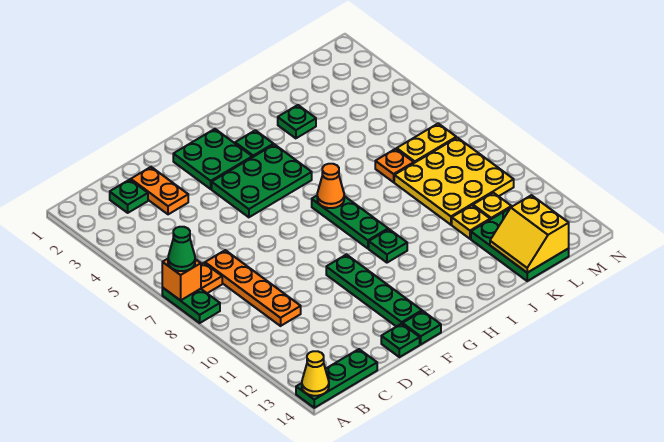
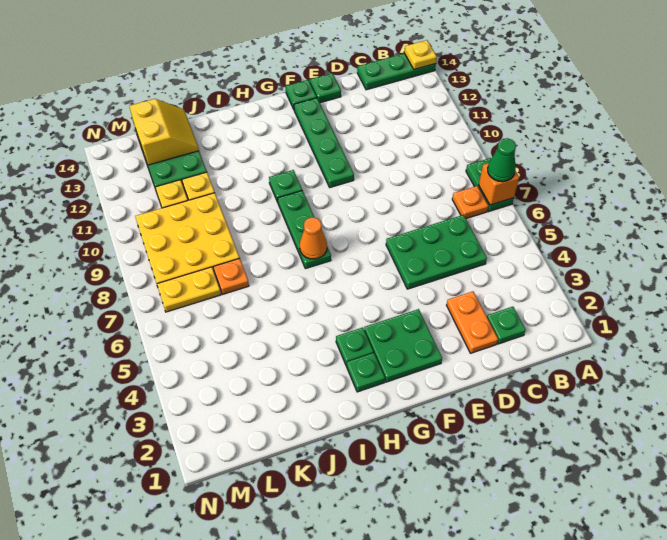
yellow cone A14 level 2 -> yellow plate A14 level 2
orange plate C7:C10 level 1 -> none
green plate F4:H5 level 1 -> green plate C5:E6 level 1
green plate J3 level 1 -> green plate H2 level 1

